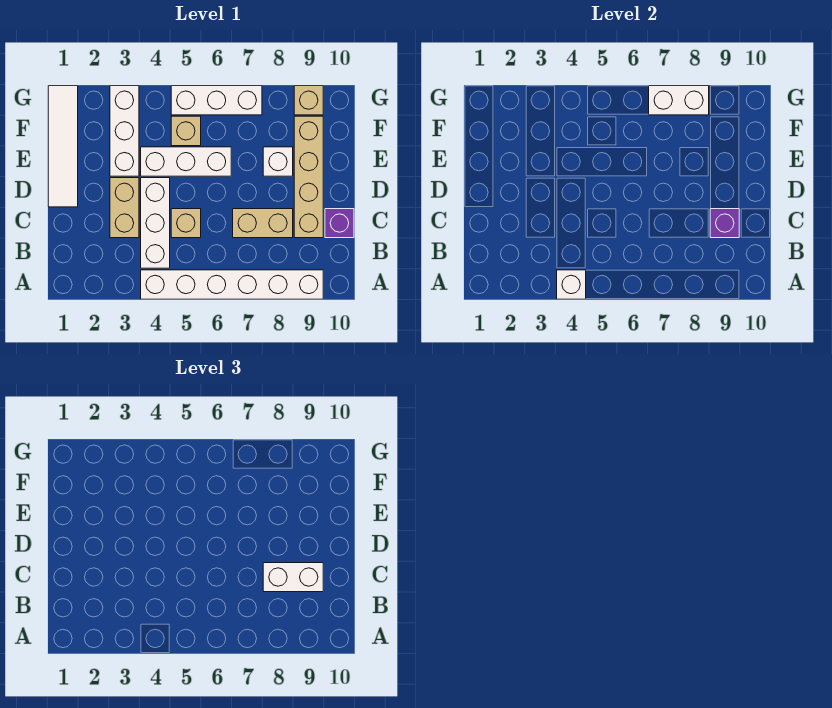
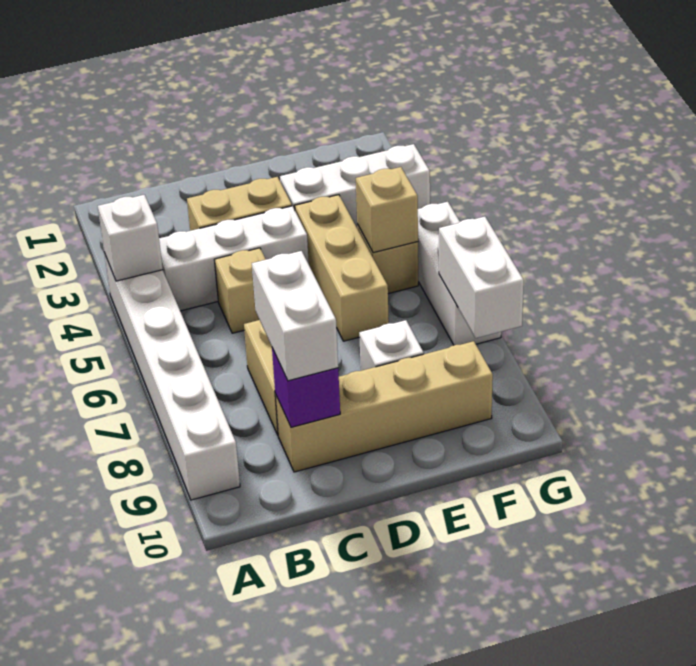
purple brick C10 level 1 -> none
white tile D1:G1 level 1 -> none
white brick E4:E6 level 1 -> tan brick E4:E6 level 1
tan brick G9 level 1 -> tan brick F5 level 2

